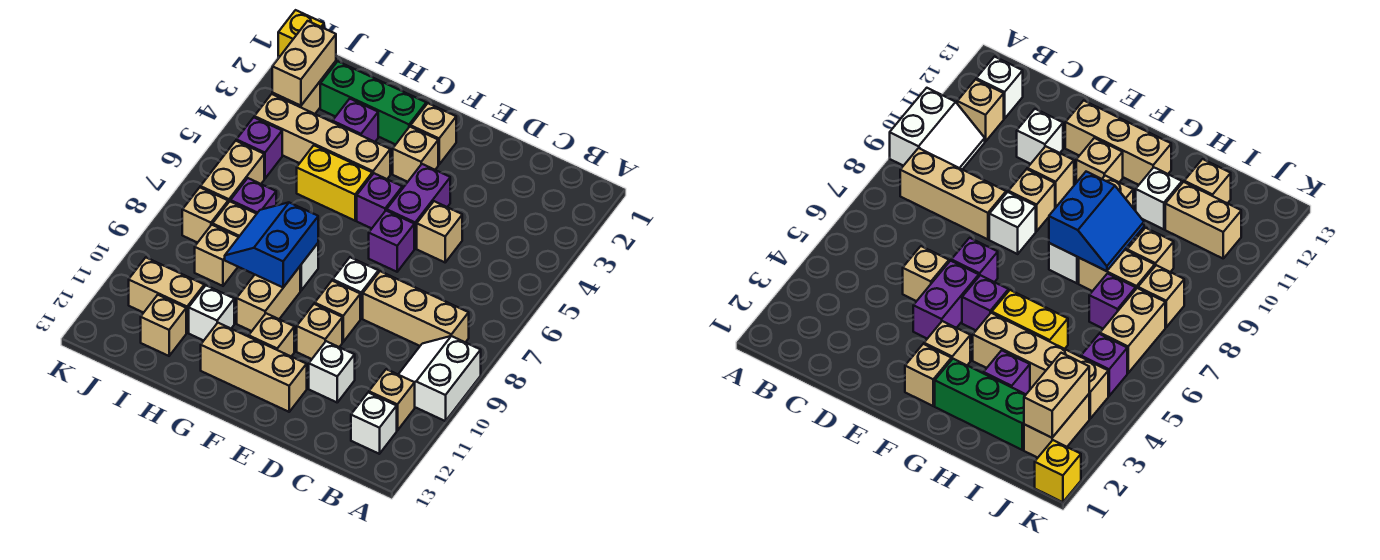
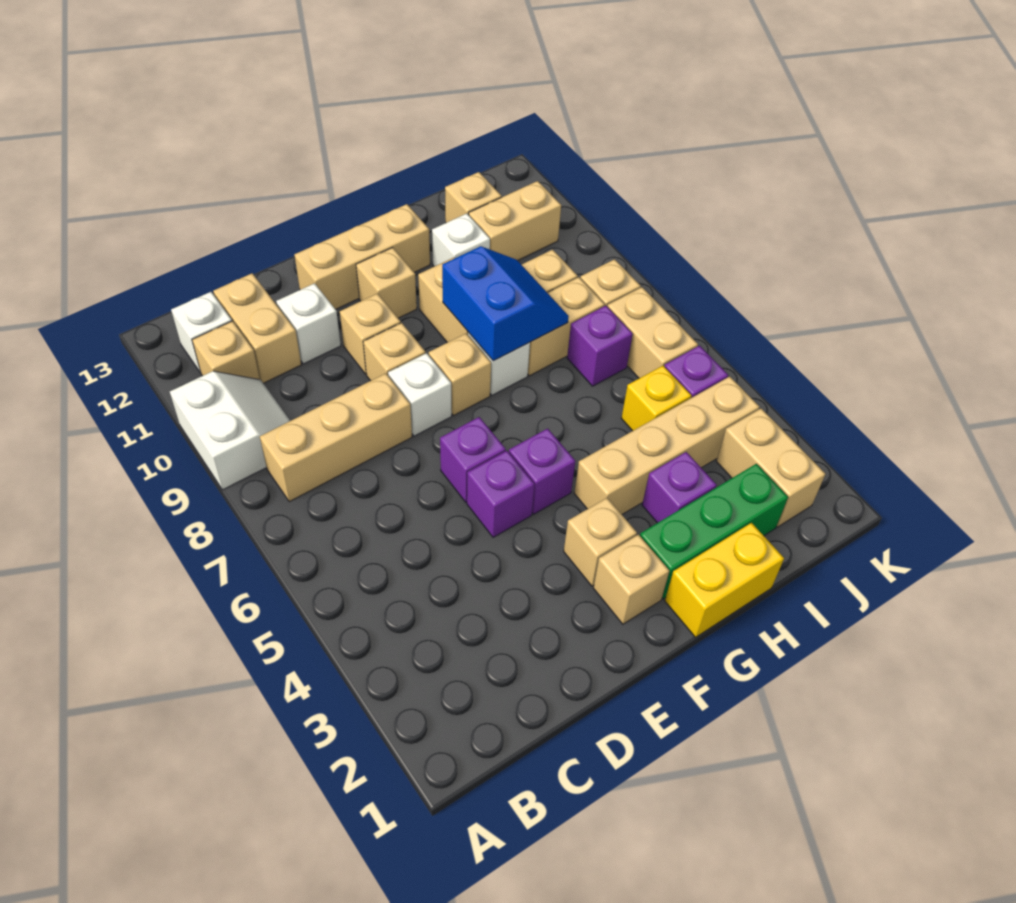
tan brick D5 level 1 -> tan brick F8 level 1
purple brick E4:E5 level 1 -> purple brick E5 level 1
yellow brick G5:H5 level 1 -> yellow brick G1:H1 level 1
tan brick J2:J3 level 2 -> tan brick C11:C12 level 1
yellow brick K1 level 1 -> yellow brick I5 level 1

